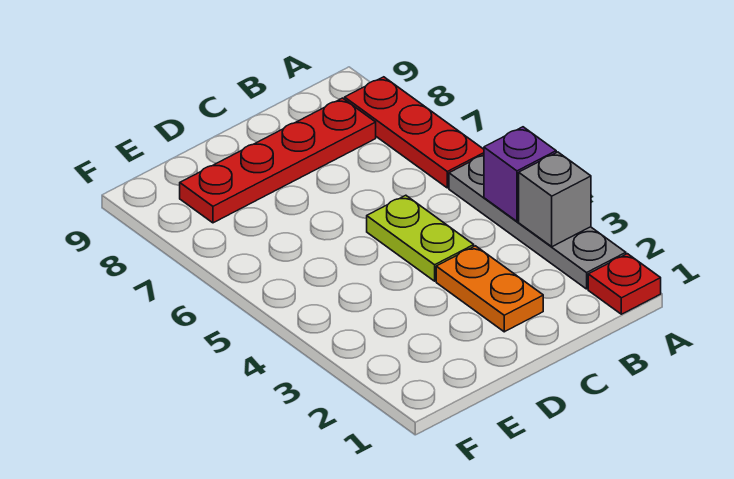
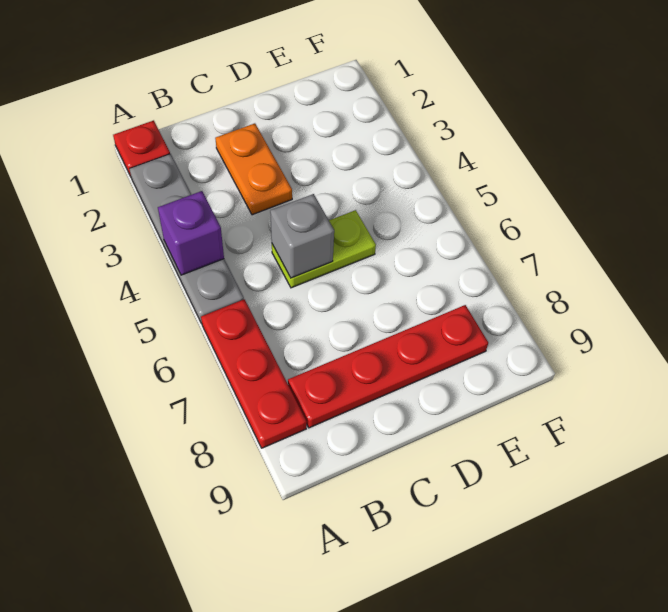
grey brick A3 level 2 -> grey brick C5 level 2
lime plate C4:C5 level 1 -> lime plate C5:D5 level 1

